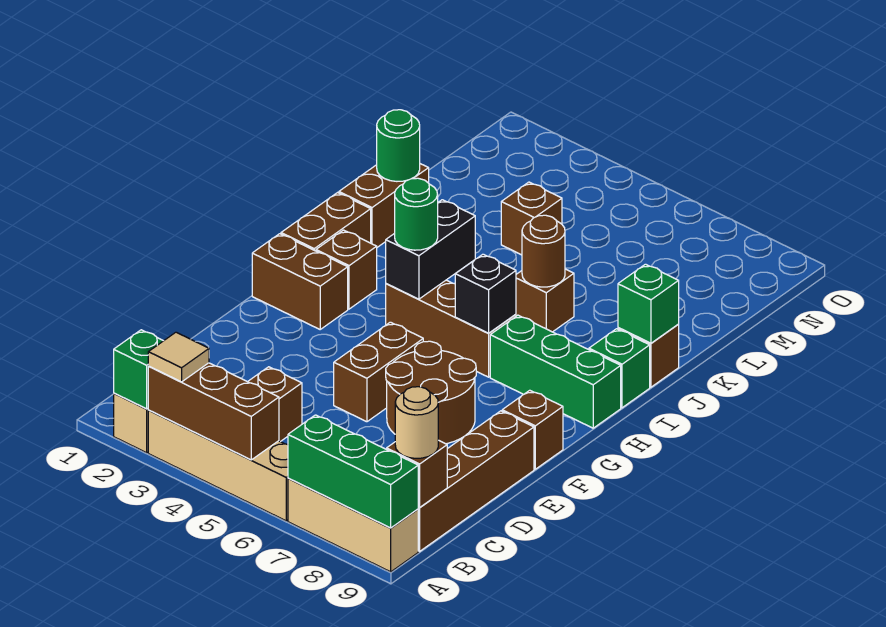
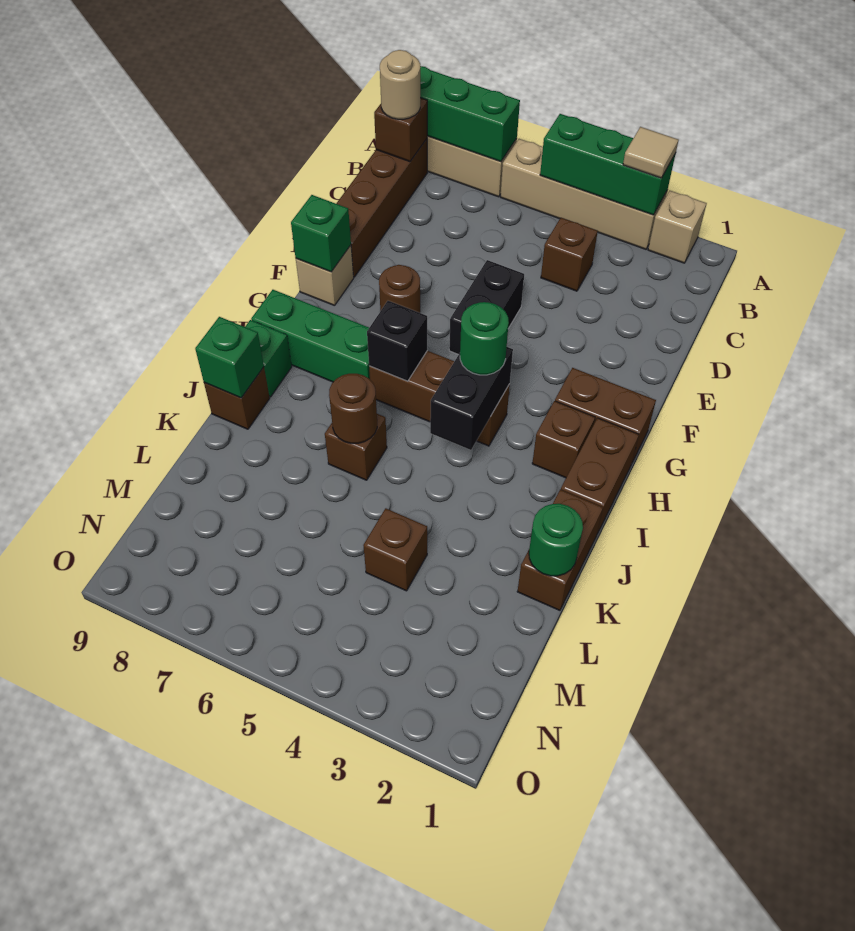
green brick A2 level 2 -> green brick F9 level 2
brown brick A3:A5 level 2 -> green brick A3:A5 level 2
brown brick E5:F5 level 1 -> black brick E5:F5 level 1
brown round brick E6:F7 level 1 -> brown round brick F7 level 1
brown brick F9 level 1 -> tan brick F9 level 1

